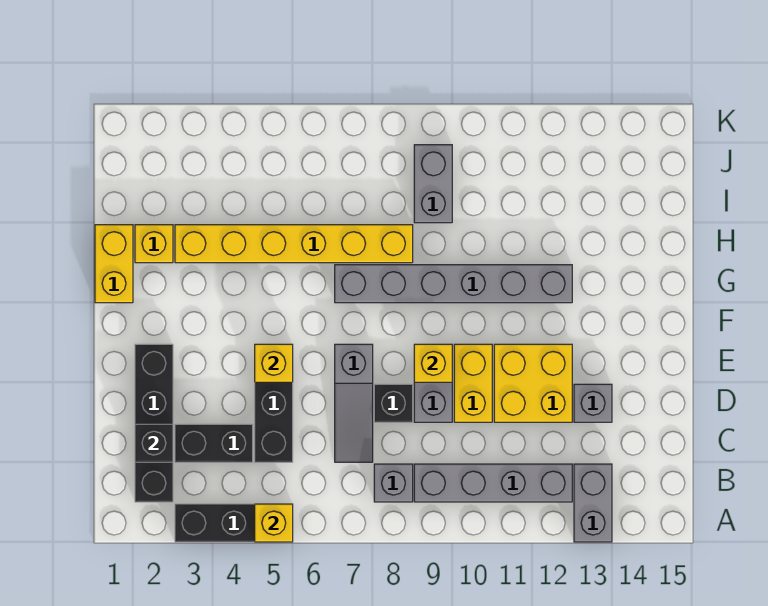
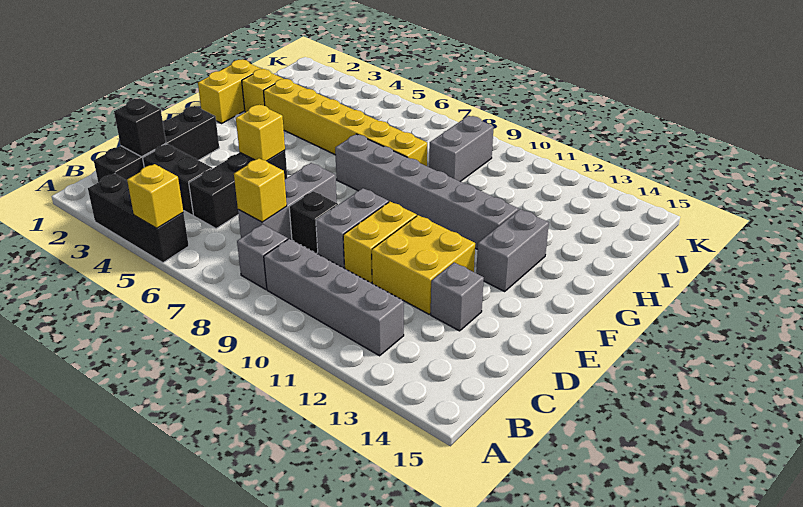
grey brick A13:B13 level 1 -> grey brick F13:G13 level 1
grey slope C7:E7 level 1 top E -> grey brick C7:E7 level 1
yellow brick E9 level 2 -> yellow brick C7 level 2

